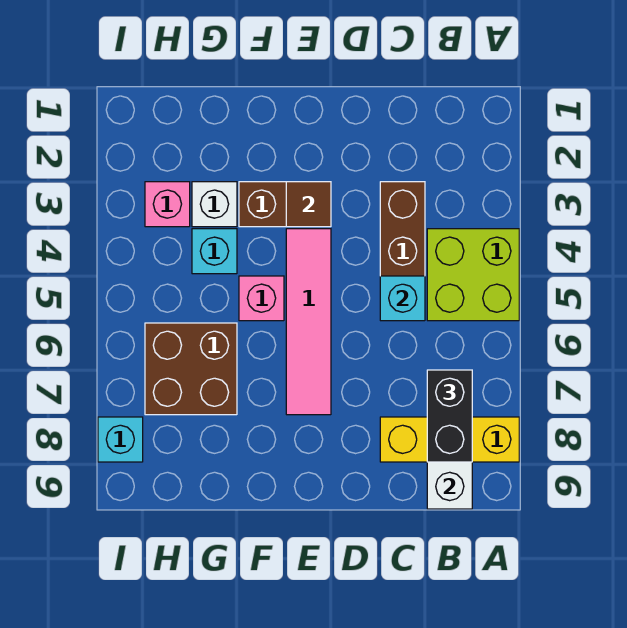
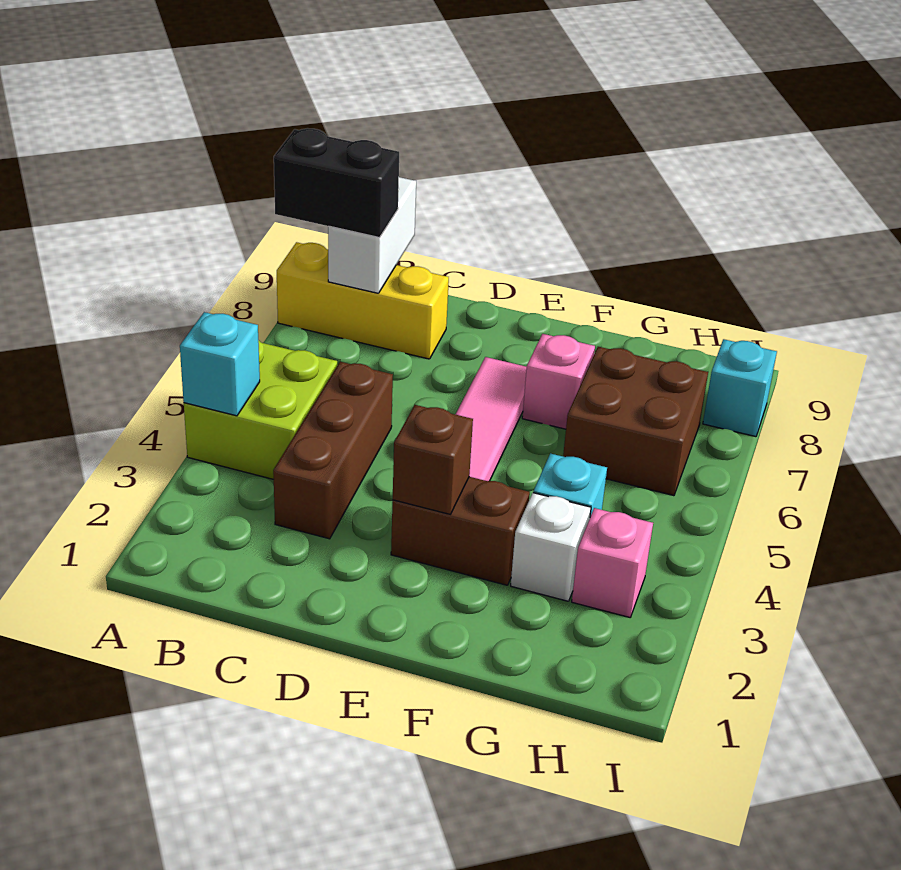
black brick B7:B8 level 3 -> black brick A8:B8 level 3
cyan brick C5 level 2 -> cyan brick A4 level 2
brown tile E3 level 2 -> brown brick E3 level 2
pink brick F5 level 1 -> pink brick F7 level 1

